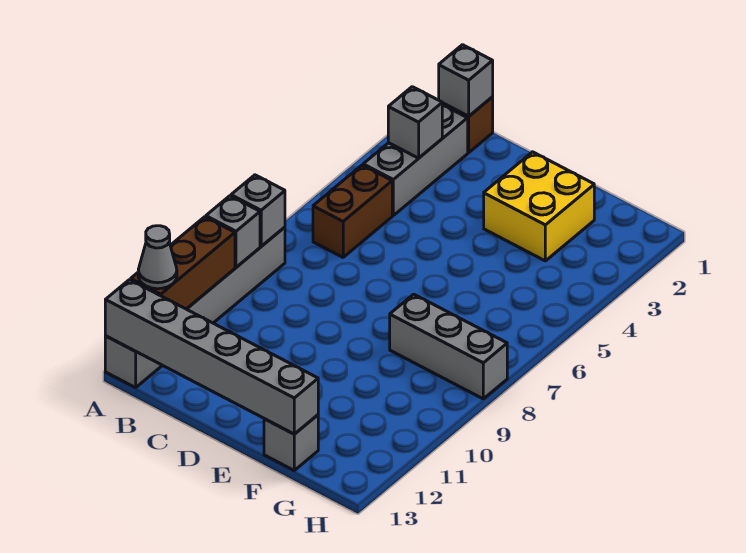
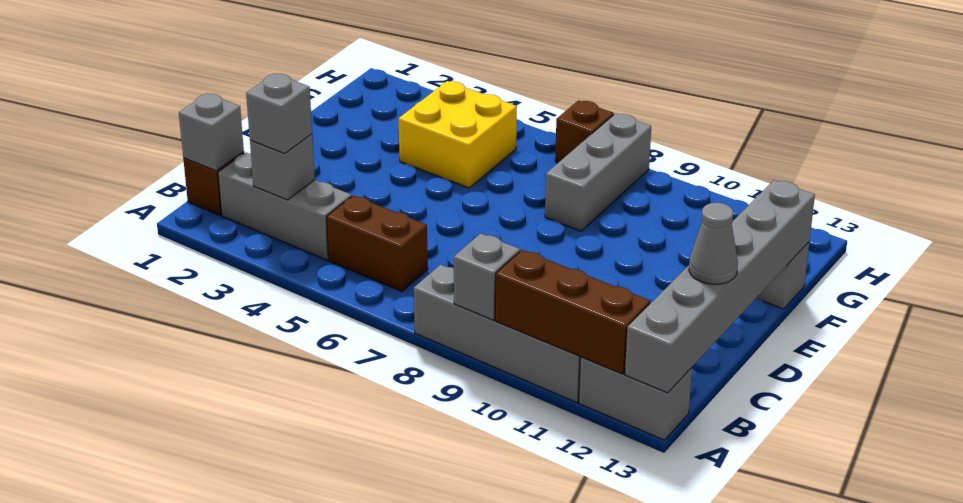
grey brick A8 level 2 -> grey brick B3 level 3
grey cone A12 level 3 -> grey cone C13 level 3
yellow brick E2:F3 level 1 -> yellow brick F4:G5 level 1
none -> brown brick H7 level 1

